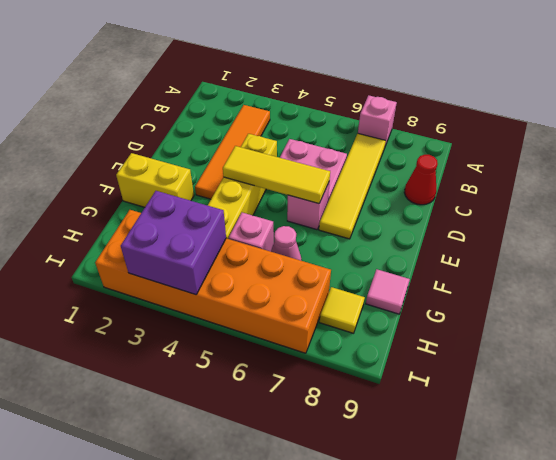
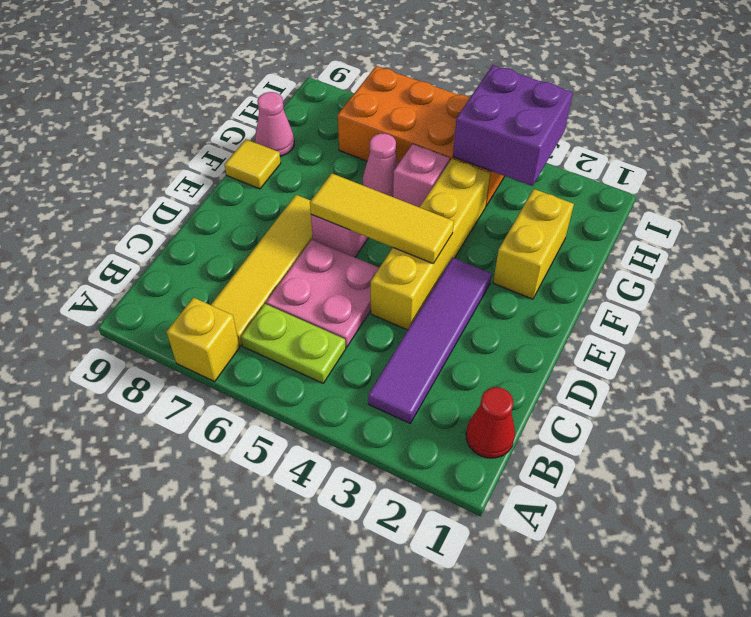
pink brick A7 level 1 -> yellow brick A7 level 1
orange tile B3:E3 level 1 -> purple tile B3:E3 level 1
none -> lime plate B5:B6 level 1
red cone C9 level 1 -> red cone B1 level 1
yellow brick F1:F2 level 1 -> yellow brick F2:G2 level 1
pink tile G9 level 1 -> pink cone G9 level 1
orange brick H2:I7 level 1 -> orange brick H4:I7 level 1
yellow tile H8 level 1 -> yellow tile F9 level 1

